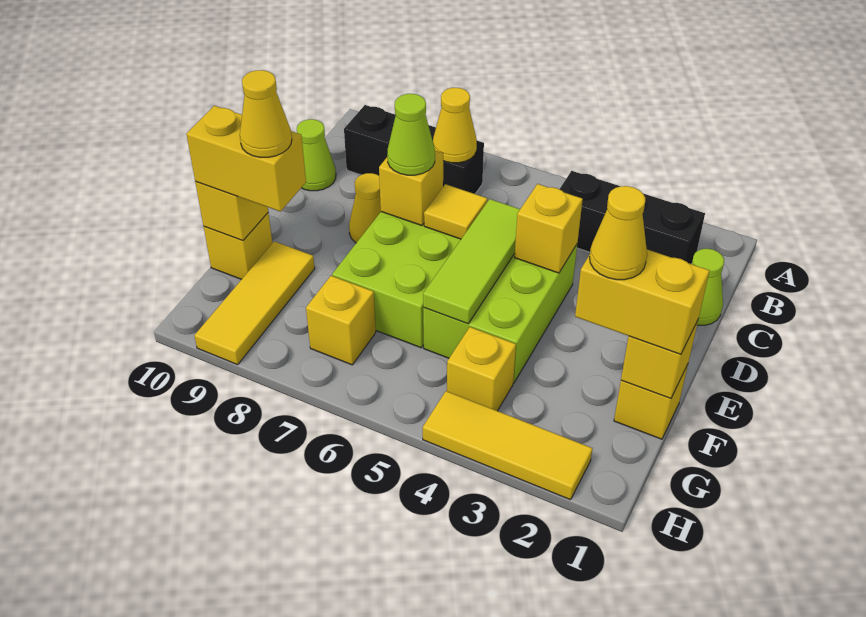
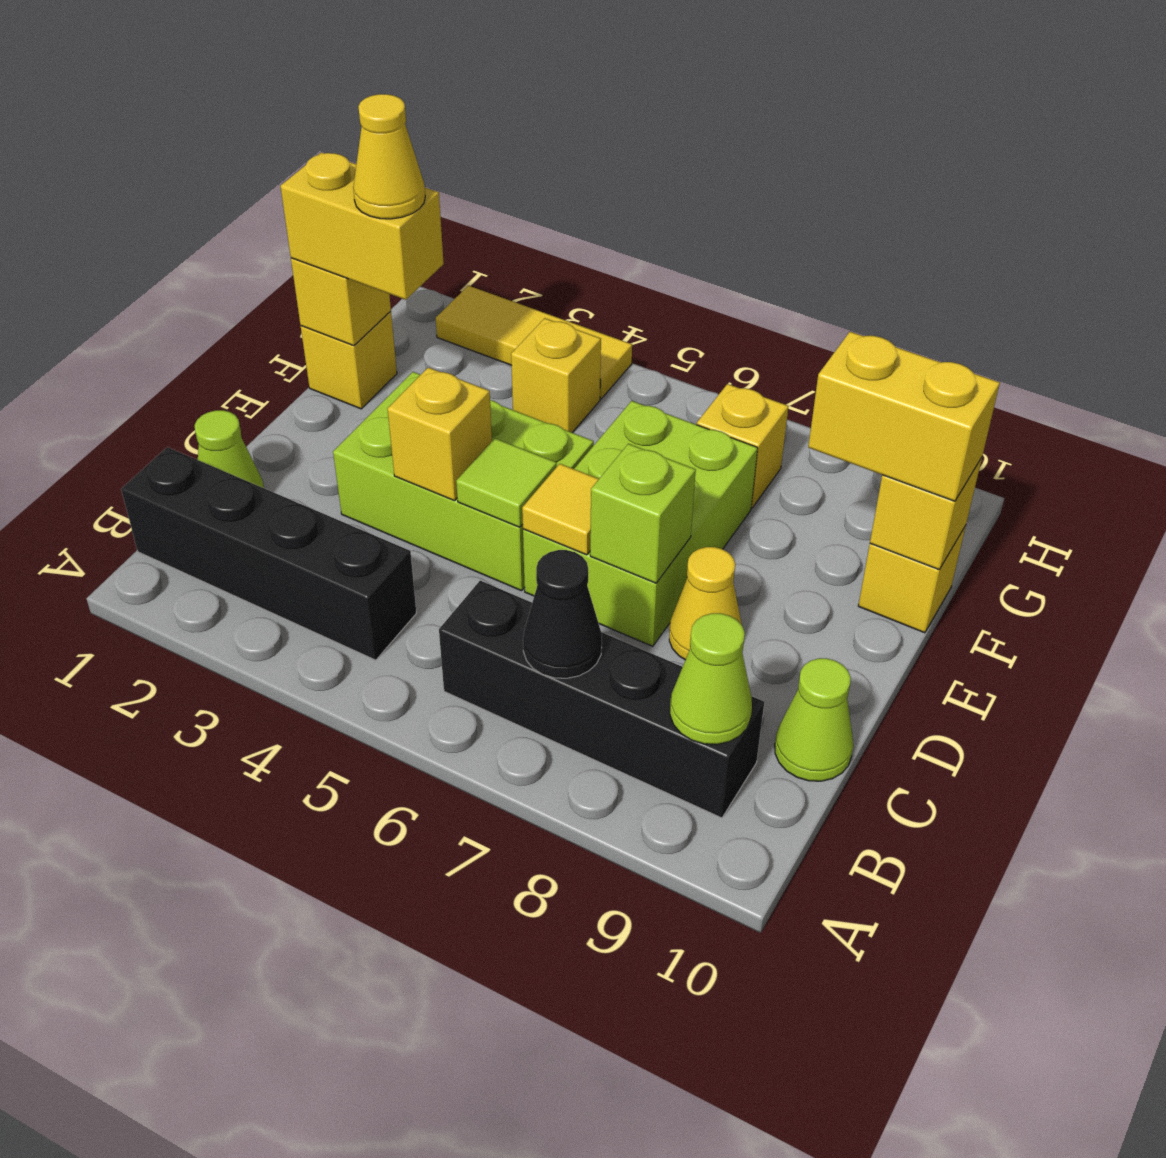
black brick B2:B4 level 1 -> black brick B1:B4 level 1
black brick B7:B9 level 1 -> black brick B6:B9 level 1
yellow cone B7 level 2 -> black cone B7 level 2
lime brick D4:F5 level 1 -> lime brick D3:E5 level 1
lime tile D5:F5 level 2 -> lime tile D5 level 2
yellow brick D7 level 2 -> lime brick D7 level 2
lime cone D7 level 3 -> lime cone B9 level 2
yellow tile F9:H9 level 1 -> none
yellow cone F9 level 4 -> none

